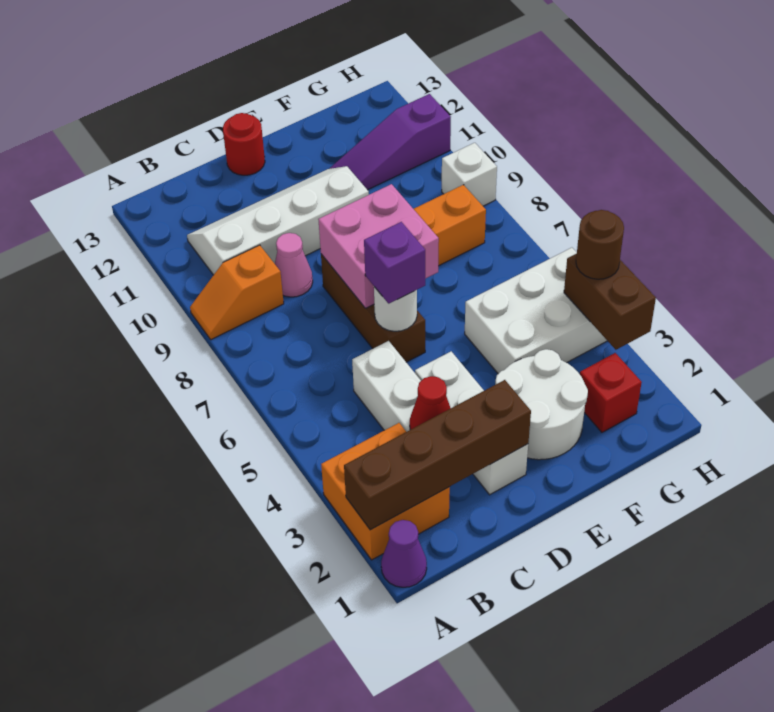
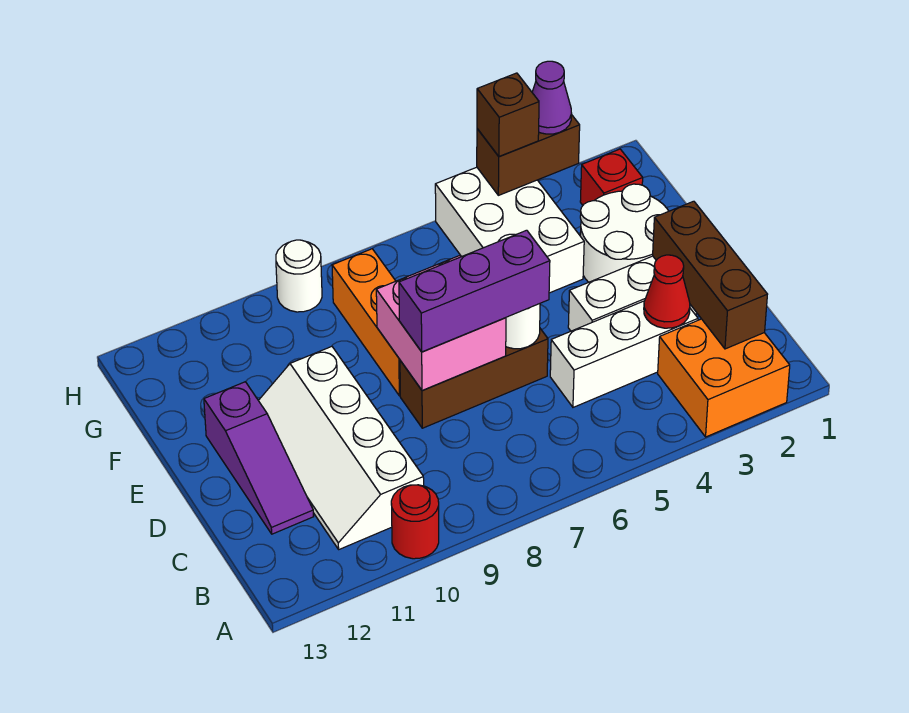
purple cone A1 level 1 -> purple cone H3 level 3
brown brick A2:D2 level 2 -> brown brick B2:D2 level 2
orange slope A9:B9 level 1 top B -> none
pink cone C9 level 1 -> none
purple brick D6 level 3 -> purple brick D6:D8 level 3
red round brick D13 level 1 -> red round brick A10 level 1
purple slope F11:H11 level 1 top H -> purple slope C12:E12 level 1 top E
brown round brick H4 level 3 -> brown brick H4 level 3
white brick H9 level 1 -> white round brick H9 level 1

